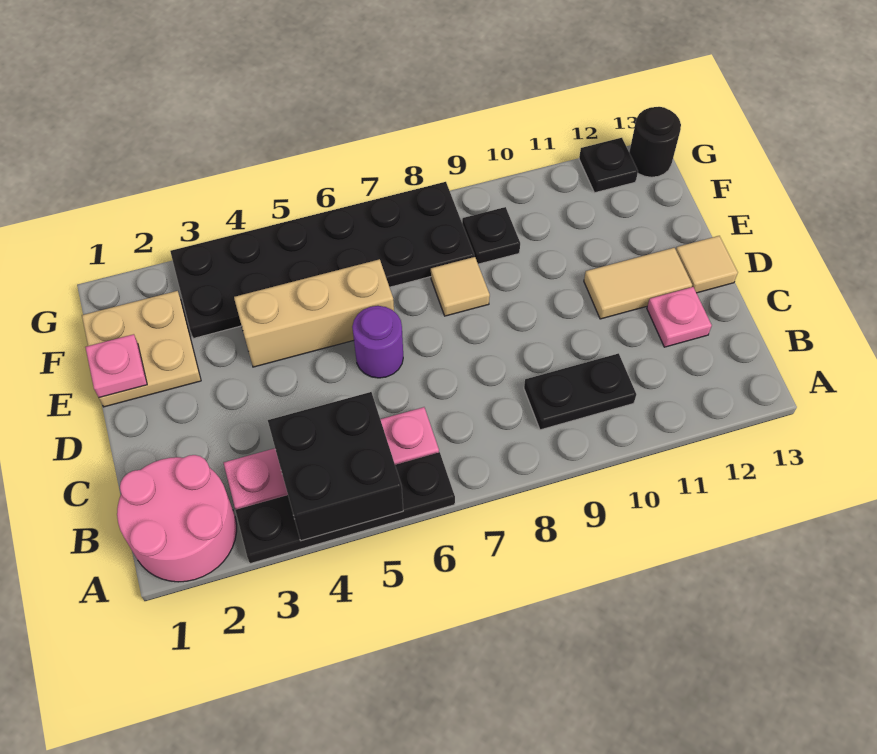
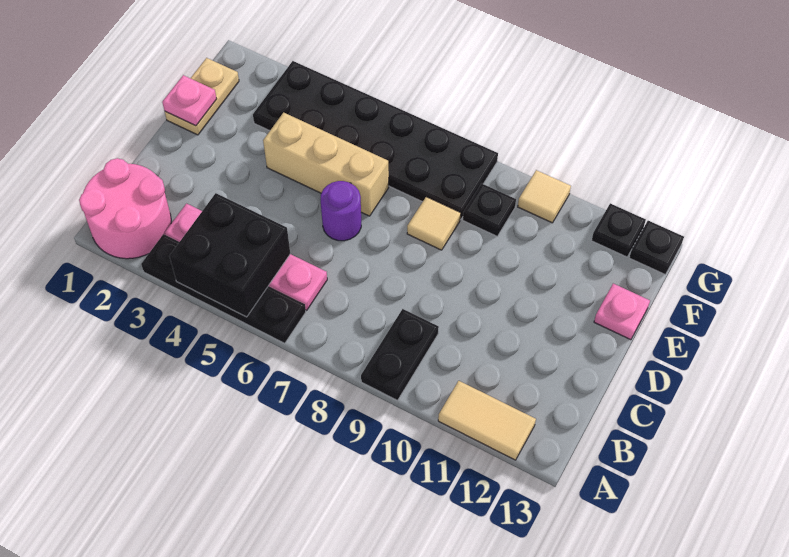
black plate B9:B10 level 1 -> black plate A9:B9 level 1
pink plate C12 level 1 -> pink plate E13 level 1
tan tile D11:D12 level 1 -> tan tile A11:A12 level 1
tan tile D13 level 1 -> tan tile G10 level 1
tan plate E1:F2 level 1 -> tan plate E1:F1 level 1
black round brick G13 level 1 -> black plate G13 level 1

